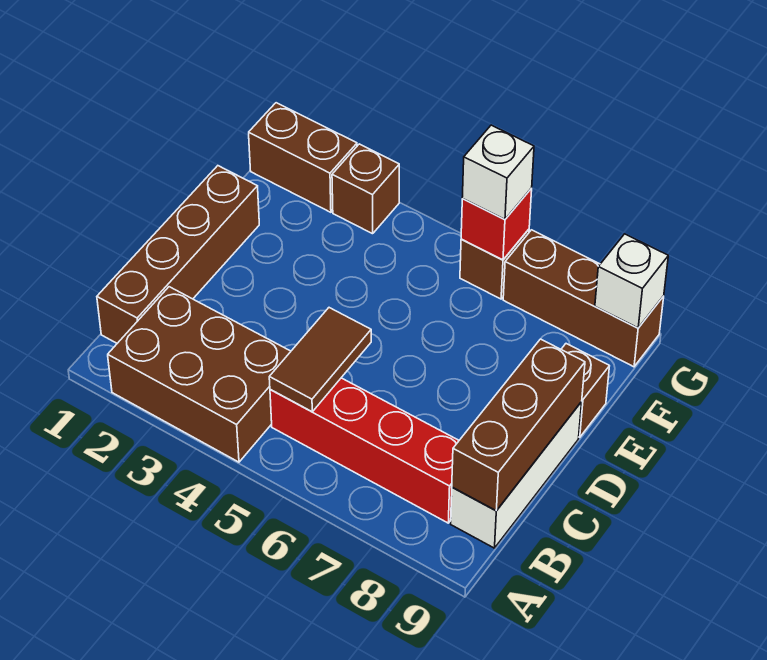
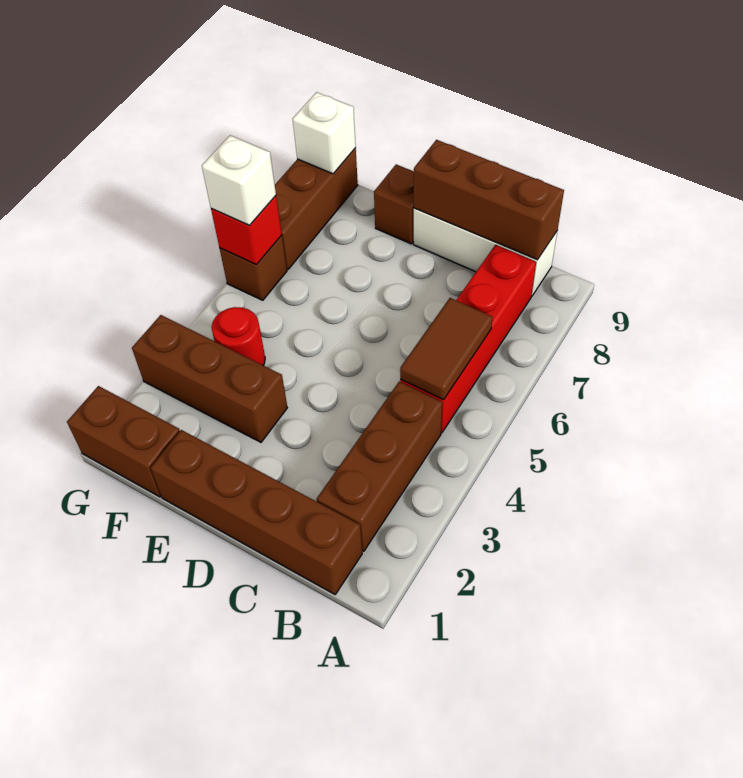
brown brick A2:B4 level 1 -> brown brick B2:B4 level 1
brown tile B5:C5 level 2 -> brown tile B5:B6 level 2
none -> red round brick F4 level 1
brown brick G1:G2 level 1 -> brown brick F1:G1 level 1
brown brick G3 level 1 -> brown brick E3:G3 level 1

